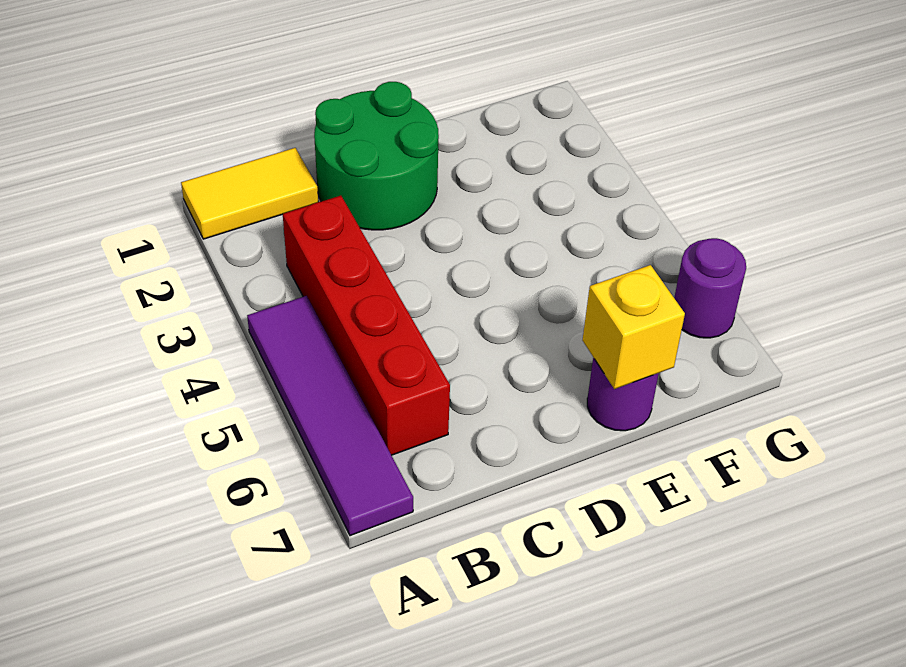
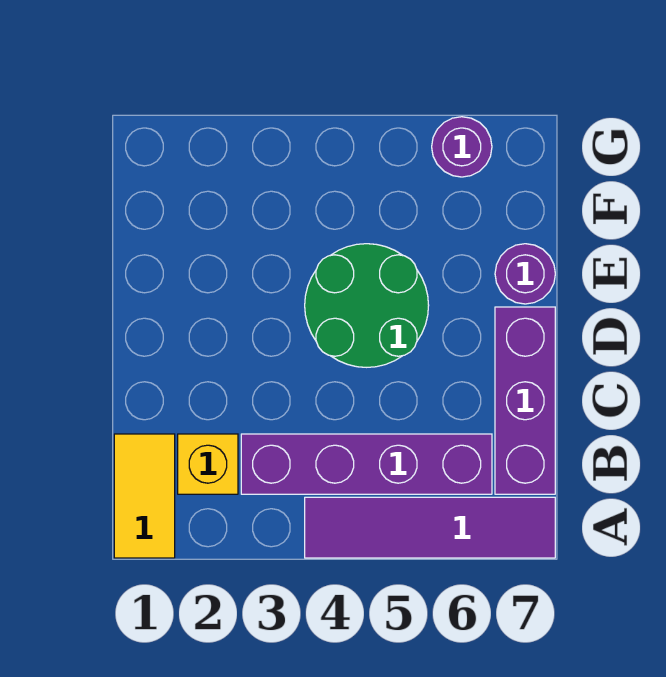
red brick B3:B6 level 1 -> purple brick B3:B6 level 1
none -> purple brick B7:D7 level 1
green round brick C1:D2 level 1 -> green round brick D4:E5 level 1
yellow brick E7 level 2 -> yellow brick B2 level 1

